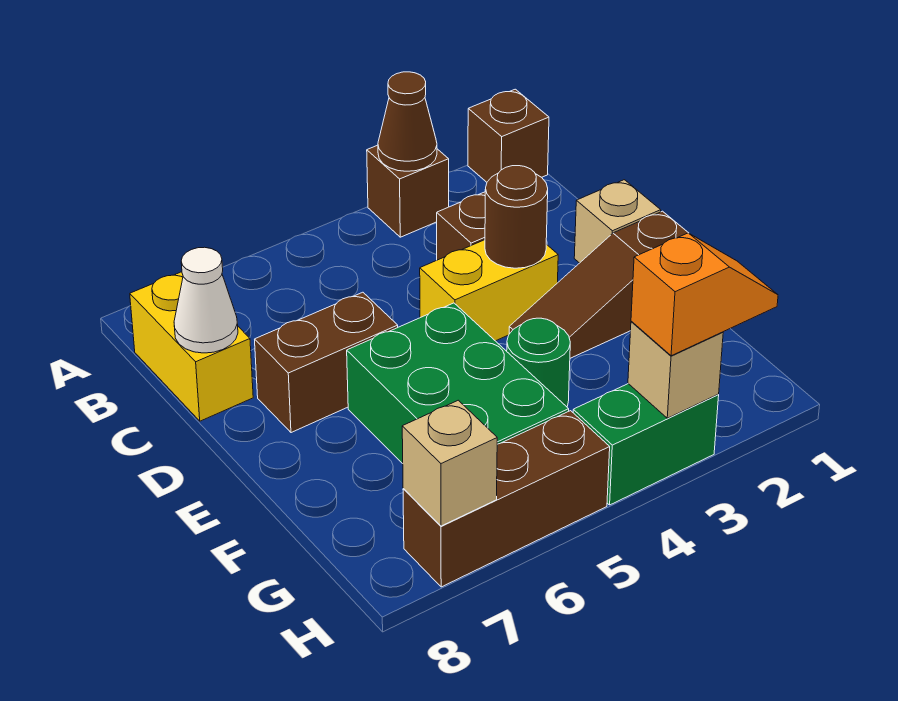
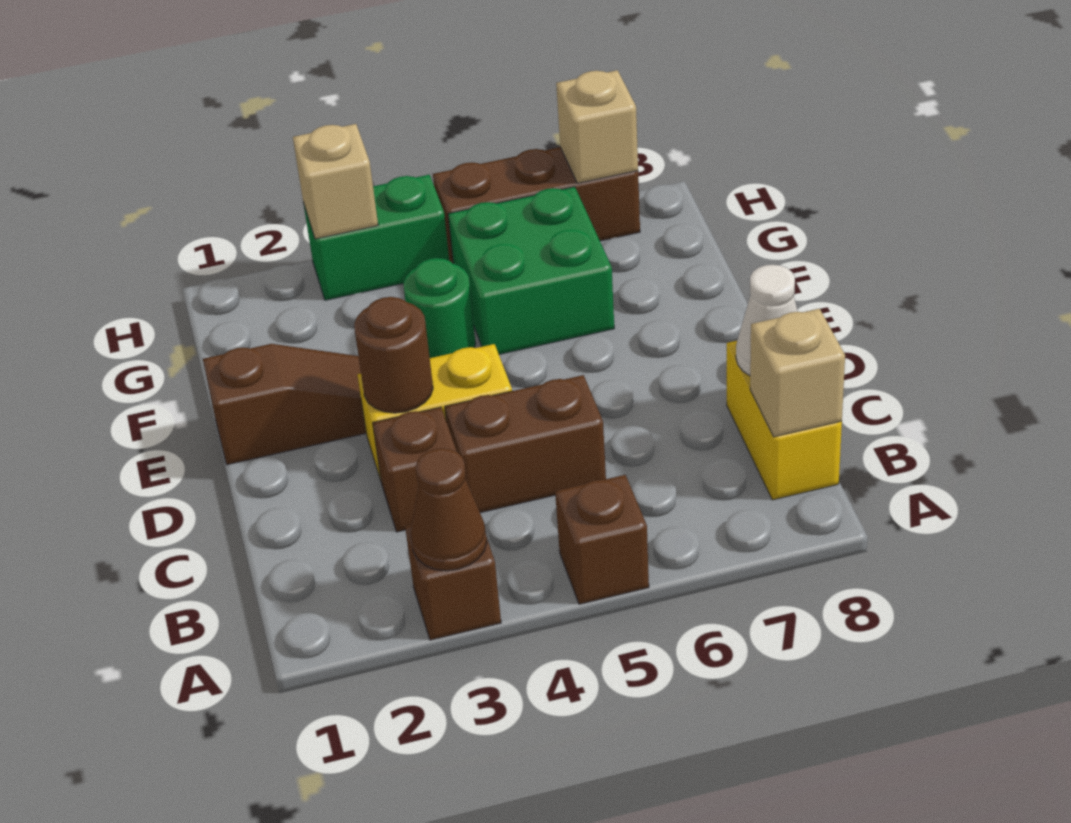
brown brick A1 level 1 -> brown brick A5 level 1
tan brick D1 level 1 -> tan brick B8 level 2
brown brick D6:D7 level 1 -> brown brick C4:C5 level 1
green brick E5:G6 level 1 -> green brick F5:G6 level 1
orange slope H2:H3 level 3 top 3 -> none

